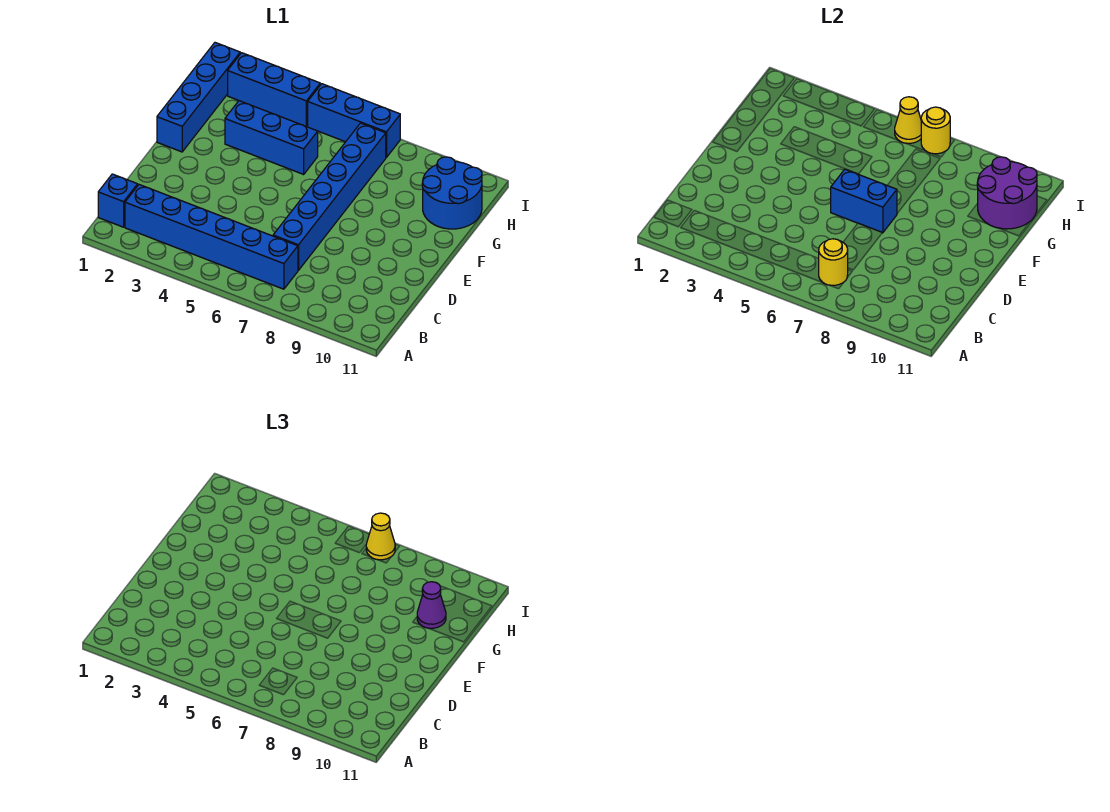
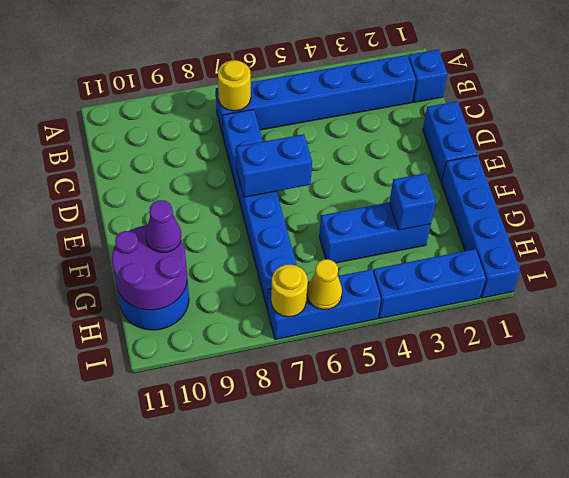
none -> blue brick D1:E1 level 1
none -> blue brick G3 level 2
yellow cone I7 level 3 -> none

